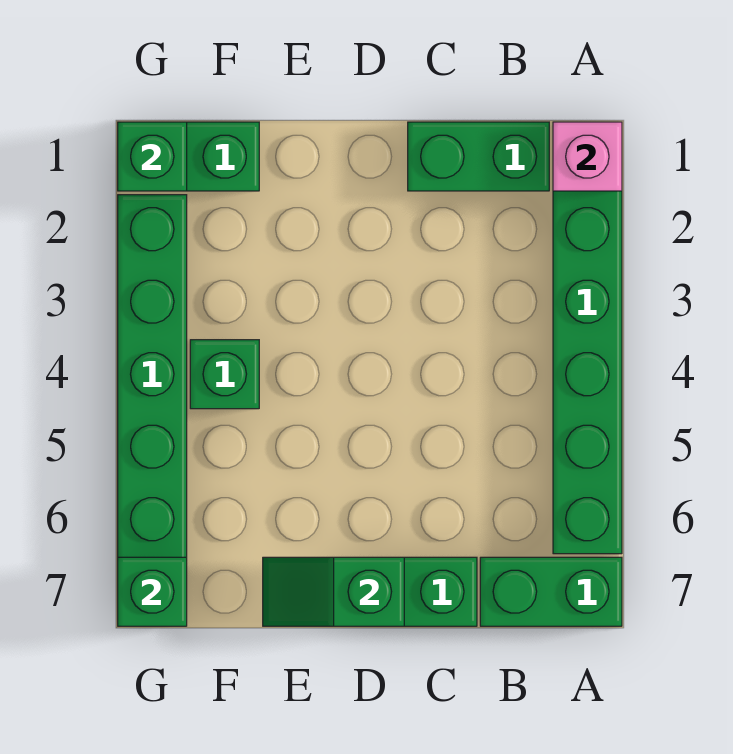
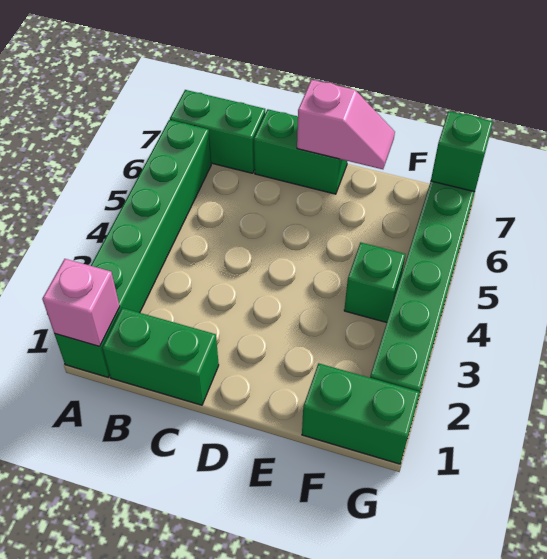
green slope D7:E7 level 2 top D -> pink slope D7:E7 level 2 top D
green brick G1 level 2 -> none

